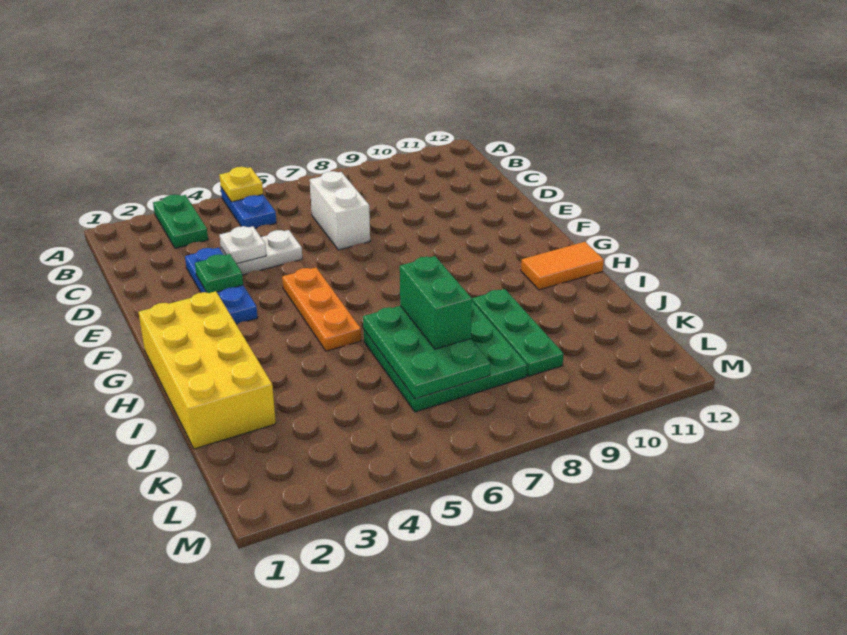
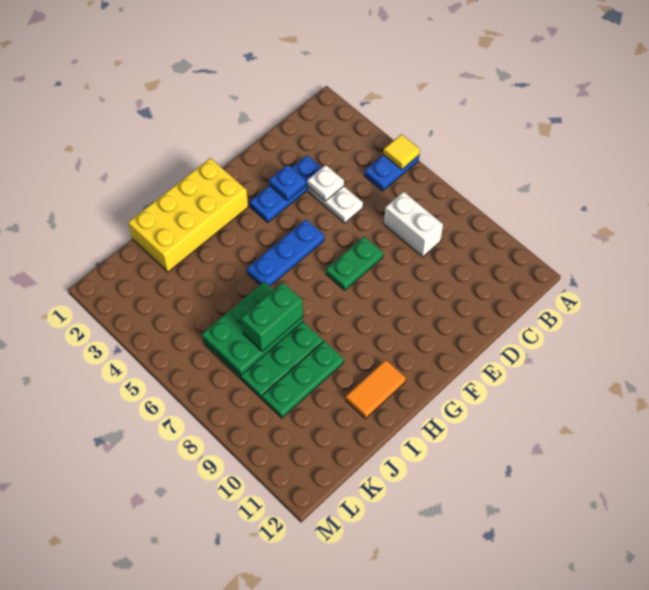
green plate A3:B3 level 1 -> green plate E7:F7 level 1
yellow plate A5 level 2 -> yellow tile A5 level 2
white brick C7:D7 level 1 -> white brick C7:C8 level 1
green plate E3 level 2 -> blue plate E3 level 2
orange plate F5:H5 level 1 -> blue plate F5:H5 level 1
orange tile H11:H12 level 1 -> orange tile H11:I11 level 1

